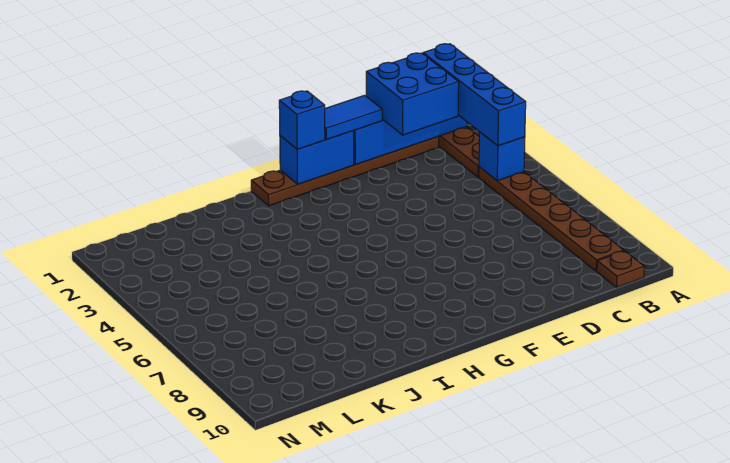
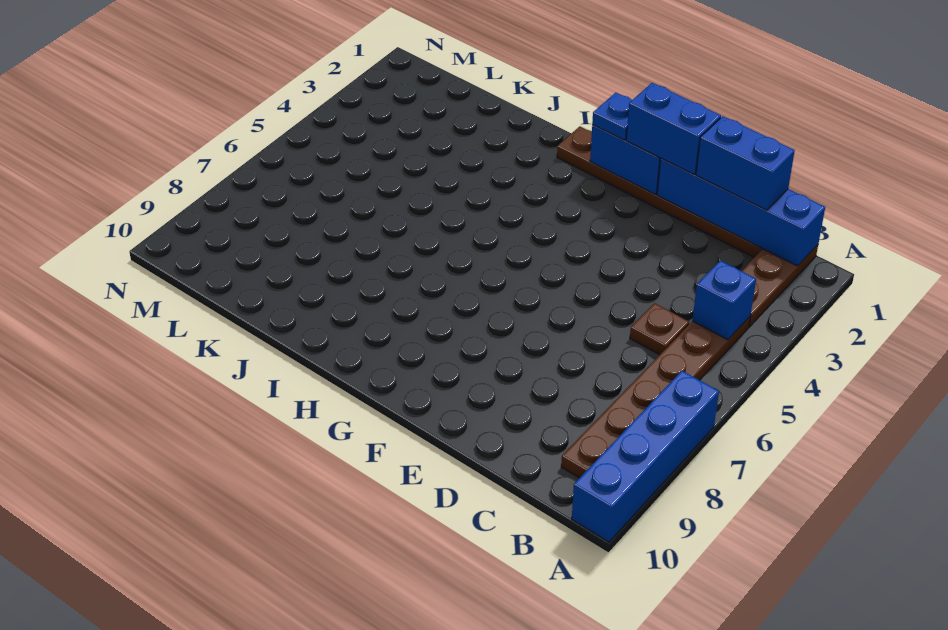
blue brick B1:B4 level 3 -> blue brick A7:A10 level 1
brown plate B10 level 1 -> brown plate C5 level 1
blue brick C1:D2 level 3 -> blue brick C1:D1 level 3
blue tile E1:F1 level 3 -> blue brick E1:F1 level 3
blue brick G1 level 3 -> blue plate G1 level 3

